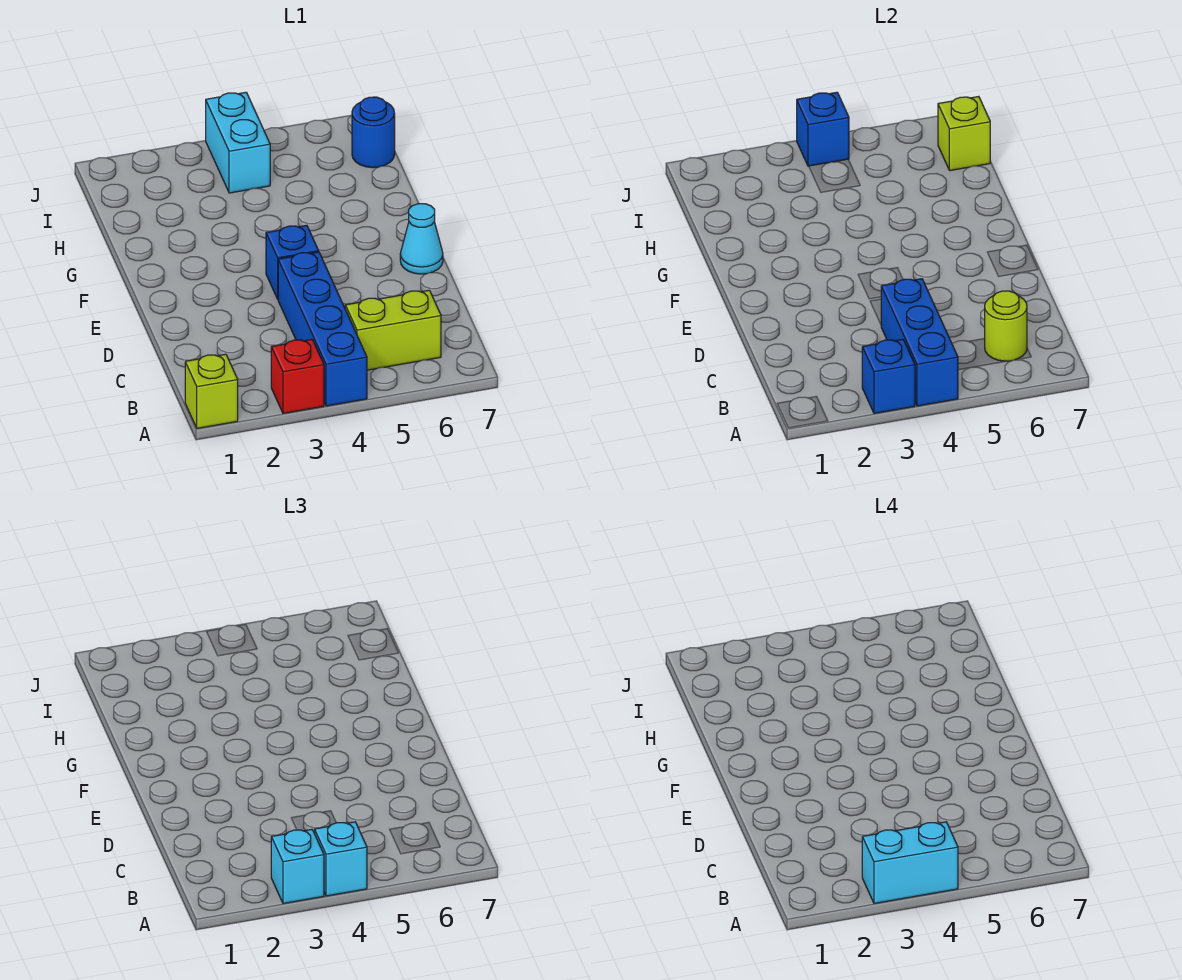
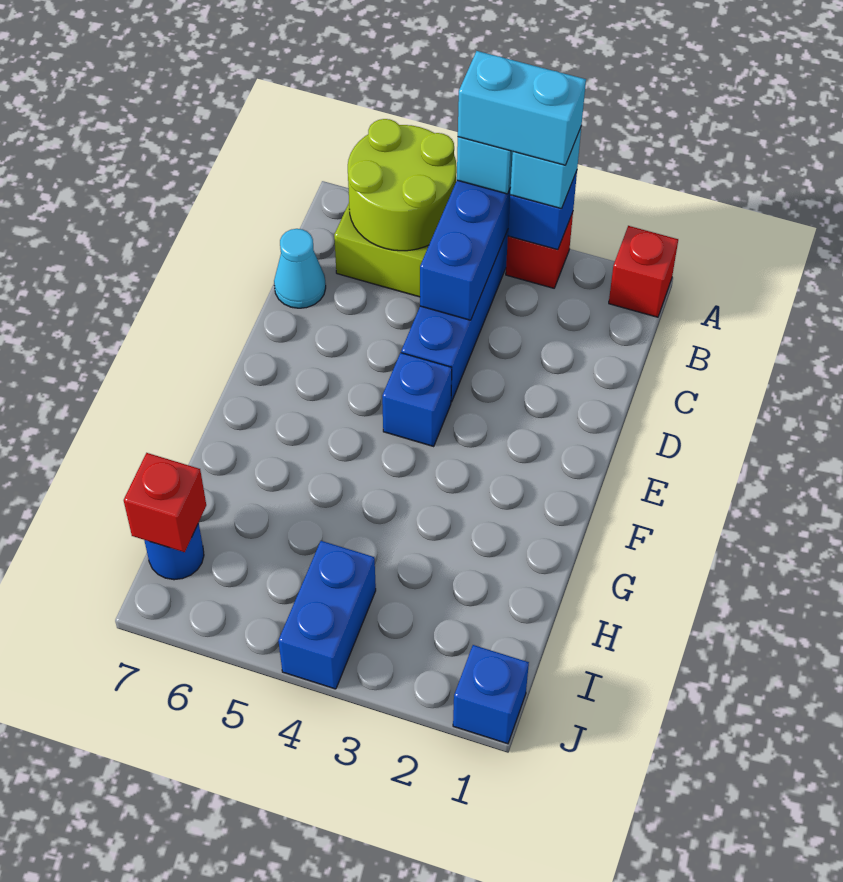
lime brick A1 level 1 -> red brick A1 level 1
lime round brick B6 level 2 -> lime round brick A5:B6 level 2
cyan cone E7 level 1 -> cyan cone C7 level 1
cyan brick I4:J4 level 1 -> blue brick I4:J4 level 1
lime brick I7 level 2 -> red brick I7 level 2
blue brick J4 level 2 -> blue brick J1 level 1

